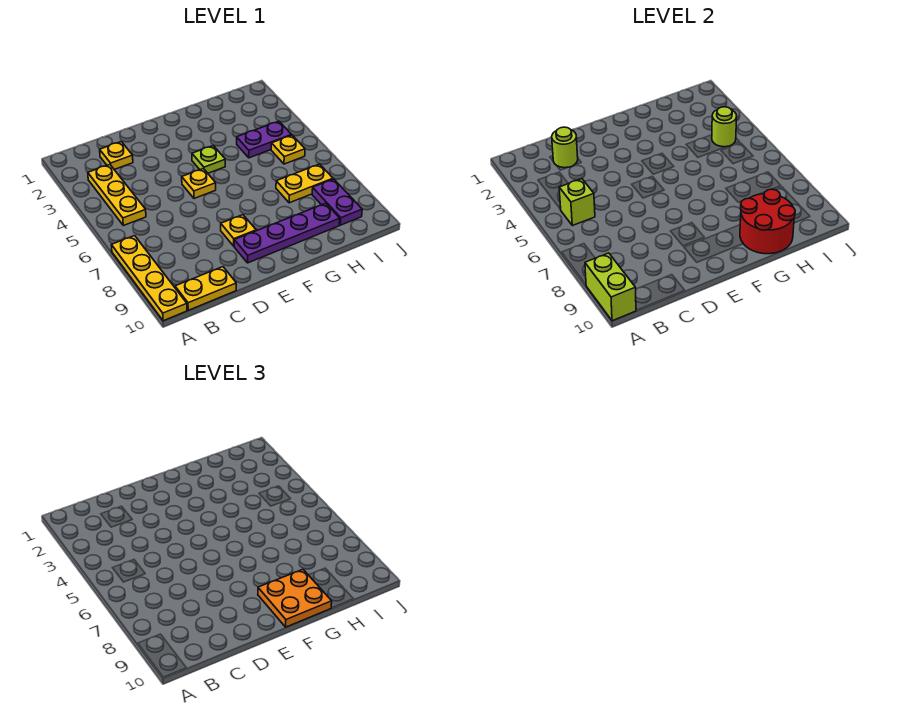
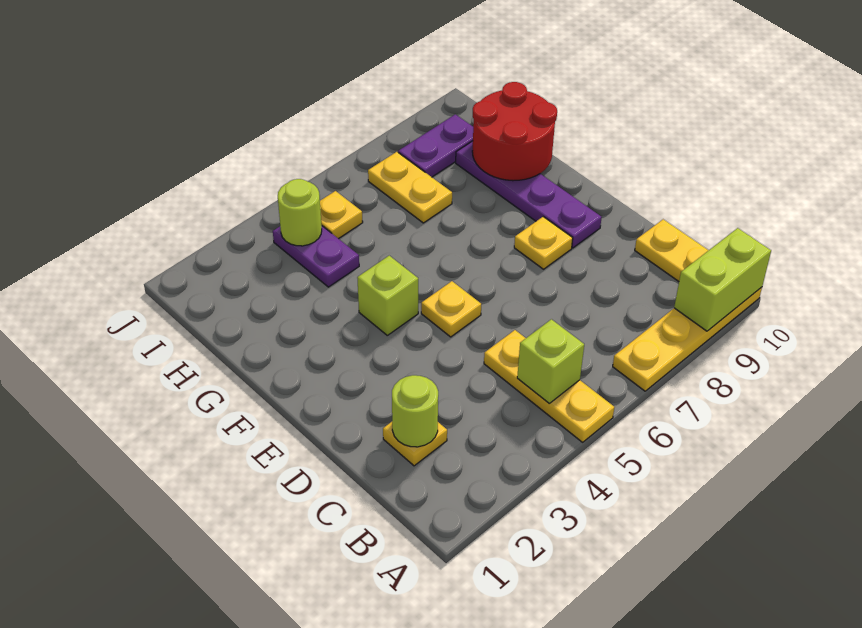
yellow plate B3:B5 level 1 -> yellow plate A5:C5 level 1
lime plate F4 level 1 -> lime brick F4 level 1
orange plate F9:G10 level 3 -> none

